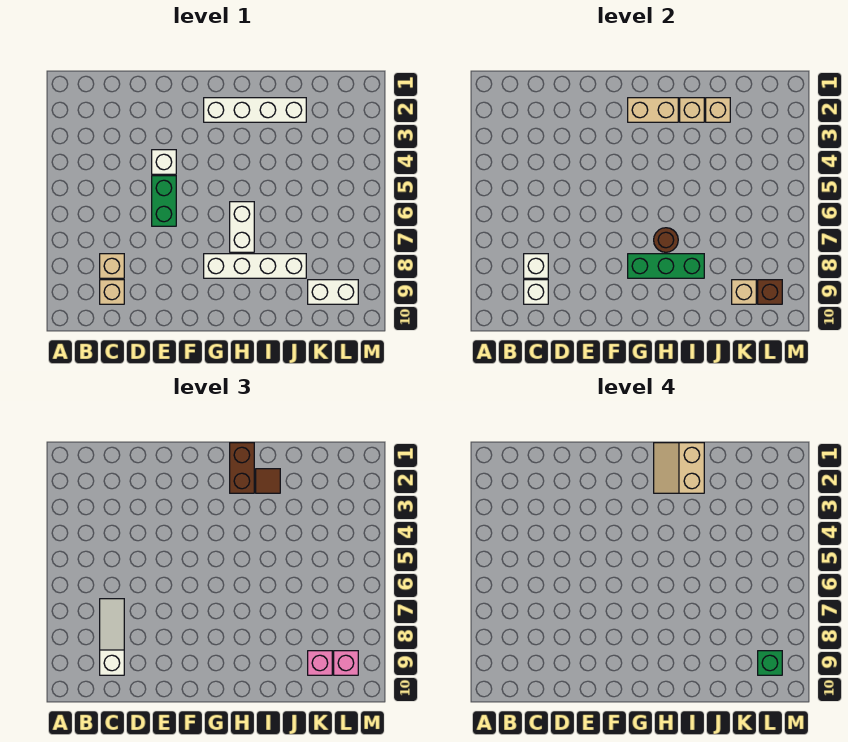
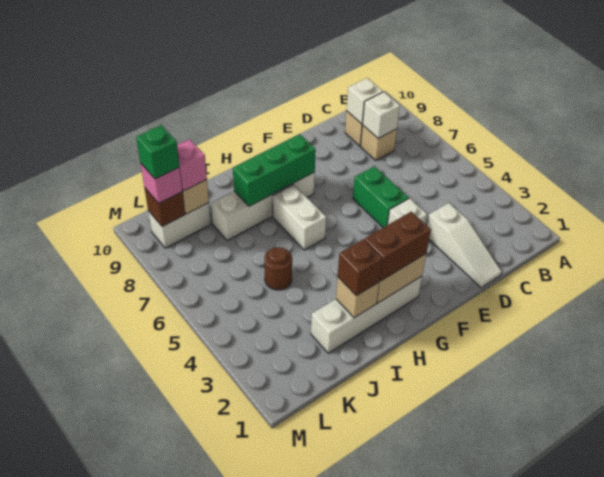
white slope C7:C9 level 3 top 9 -> white slope D1:D3 level 1 top 3
brown brick H1:H2 level 3 -> brown brick G2:H2 level 3
tan slope H1:I2 level 4 top I -> none
brown round brick H7 level 2 -> brown round brick J5 level 1
brown tile I2 level 3 -> brown brick I2 level 3
tan brick J2 level 2 -> none

